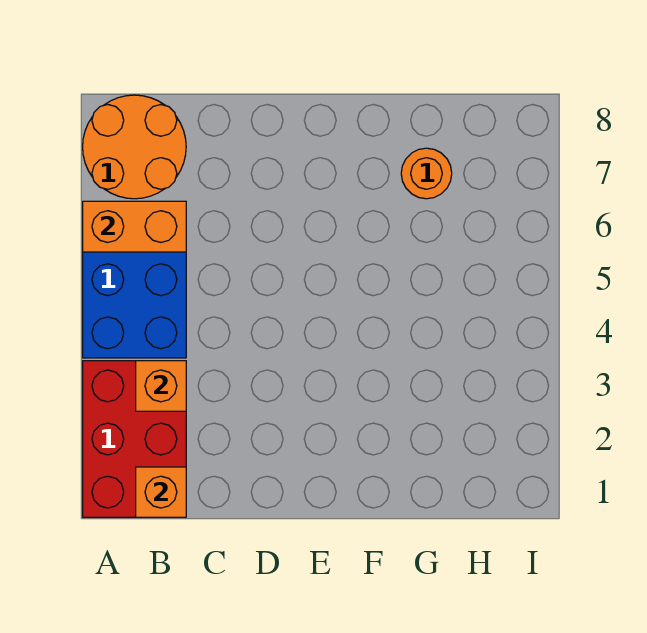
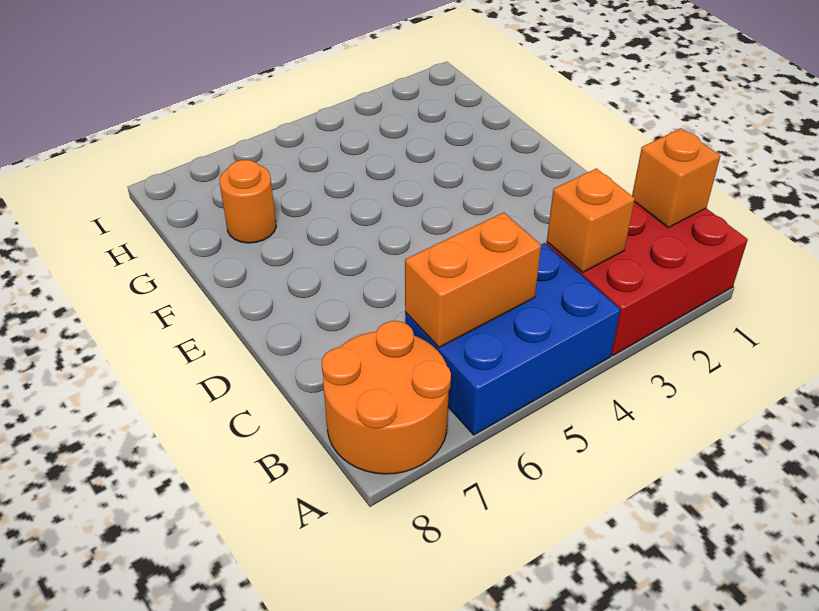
orange brick A6:B6 level 2 -> orange brick B5:B6 level 2

